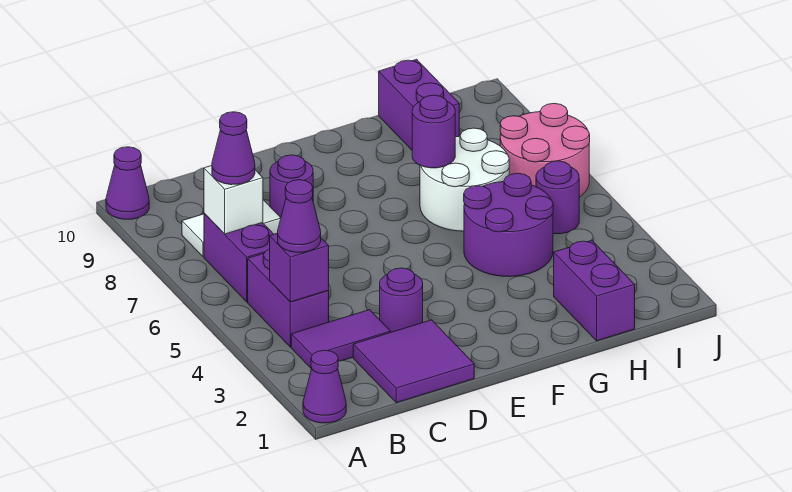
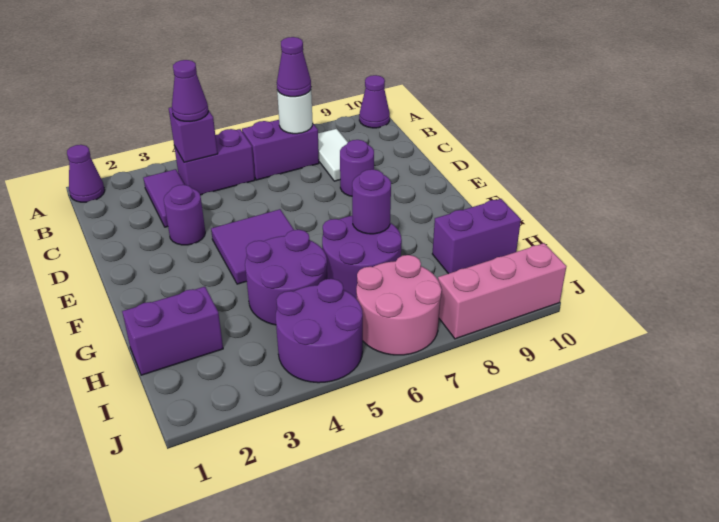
white brick B7 level 2 -> white round brick B7 level 2
purple tile C1:D2 level 1 -> purple tile E4:F5 level 1
white round brick G6:H7 level 1 -> purple round brick G6:H7 level 1
purple round brick I5 level 1 -> purple round brick I4:J5 level 1
none -> pink brick J8:J10 level 1

